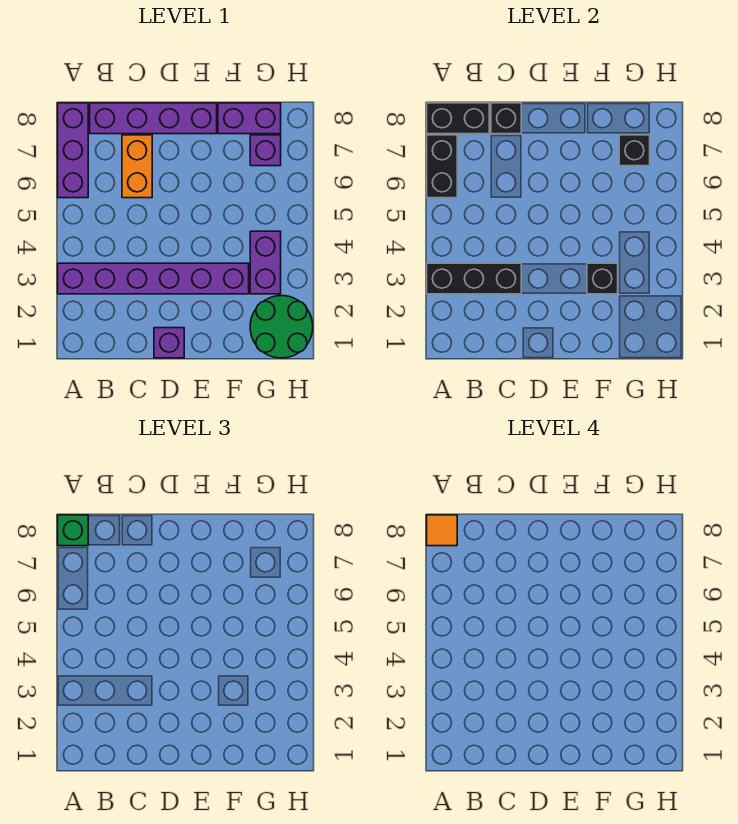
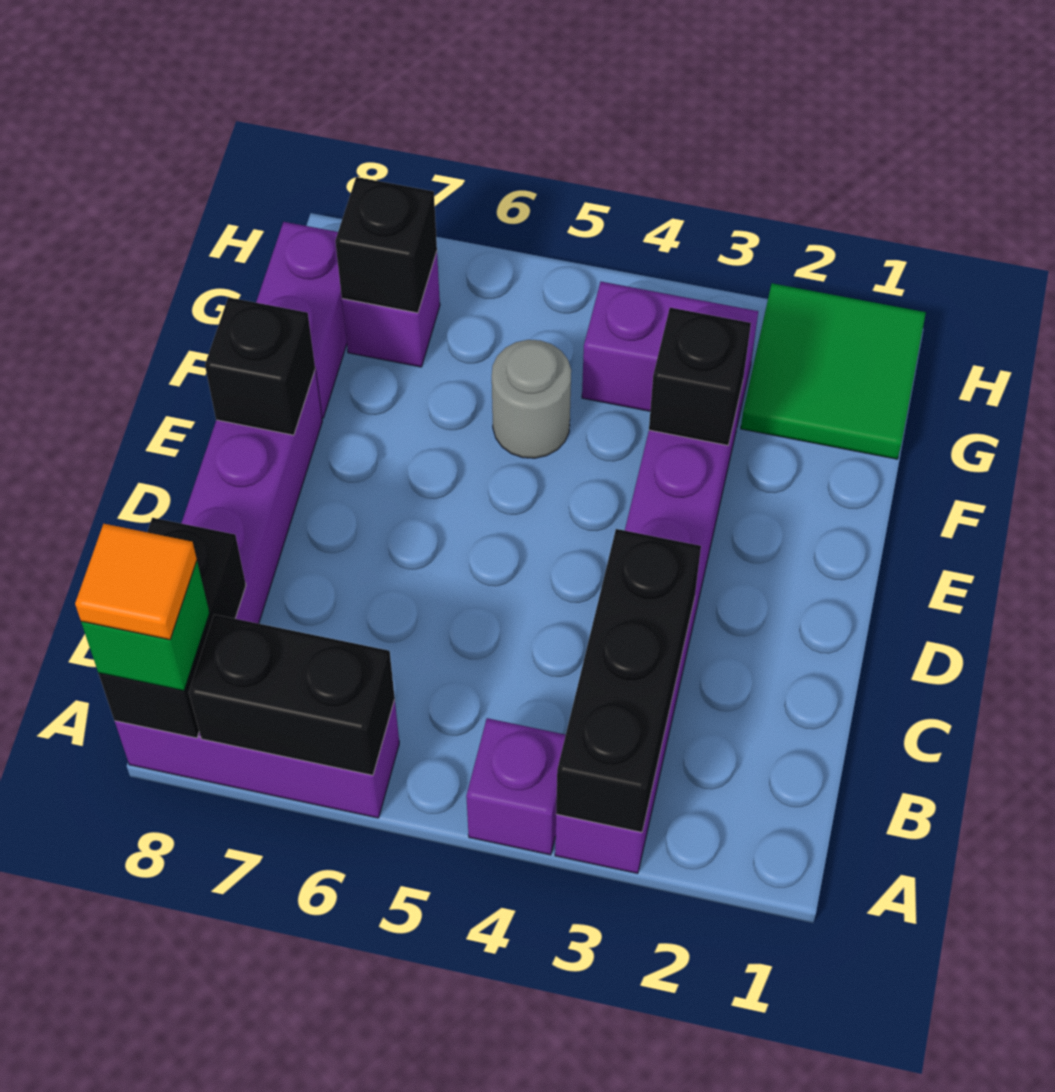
orange brick C6:C7 level 1 -> none
black brick C8 level 2 -> black brick E8 level 2
purple brick D1 level 1 -> purple brick A4 level 1
none -> grey round brick F5 level 1
green round brick G1:H2 level 1 -> green tile G1:H2 level 1

